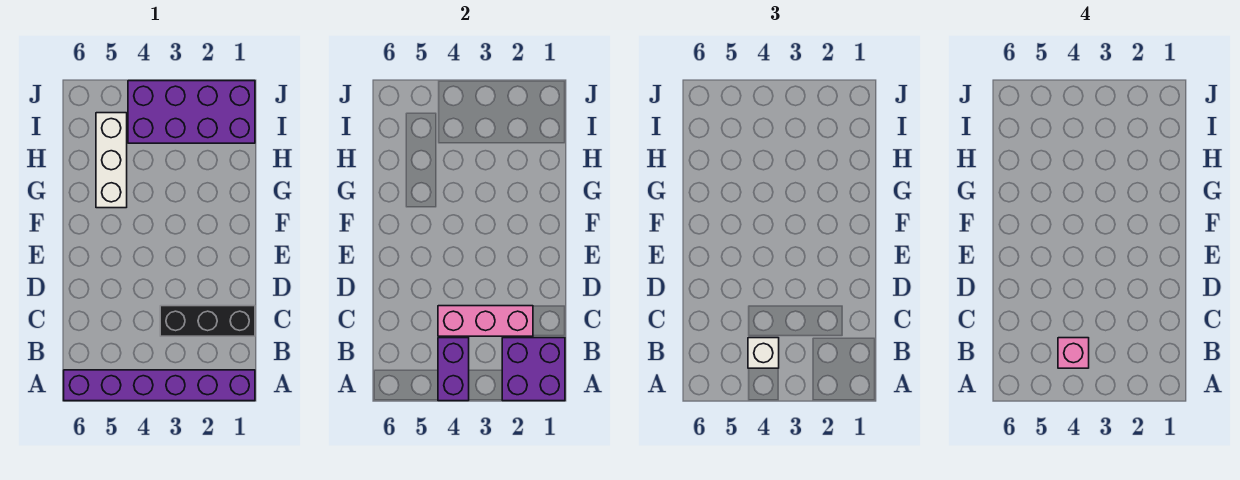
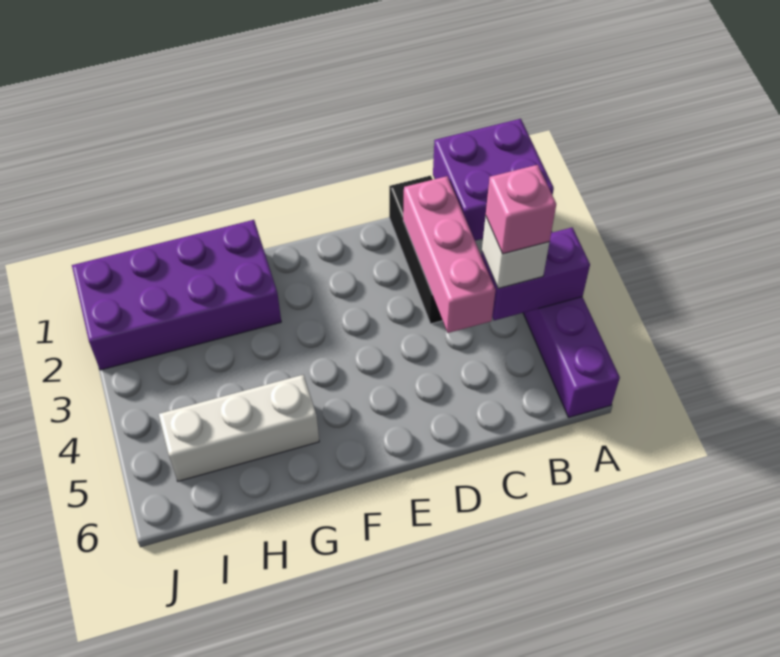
purple brick I1:J4 level 1 -> purple brick G1:J2 level 1

